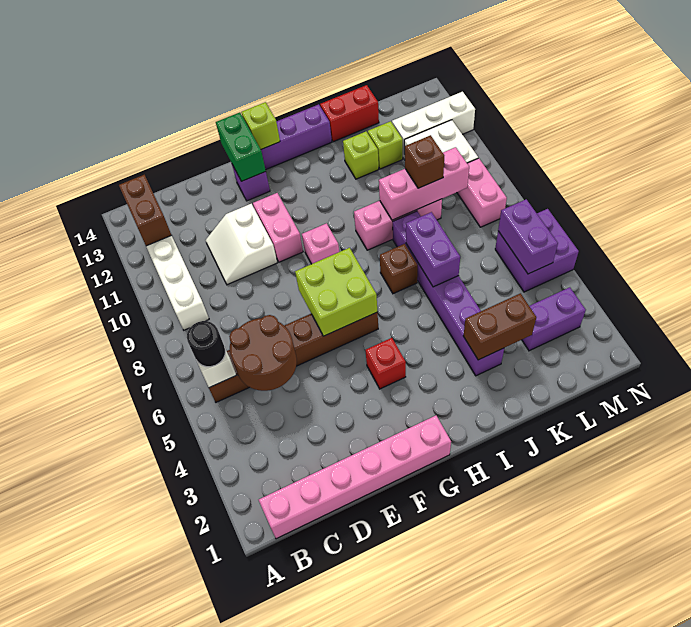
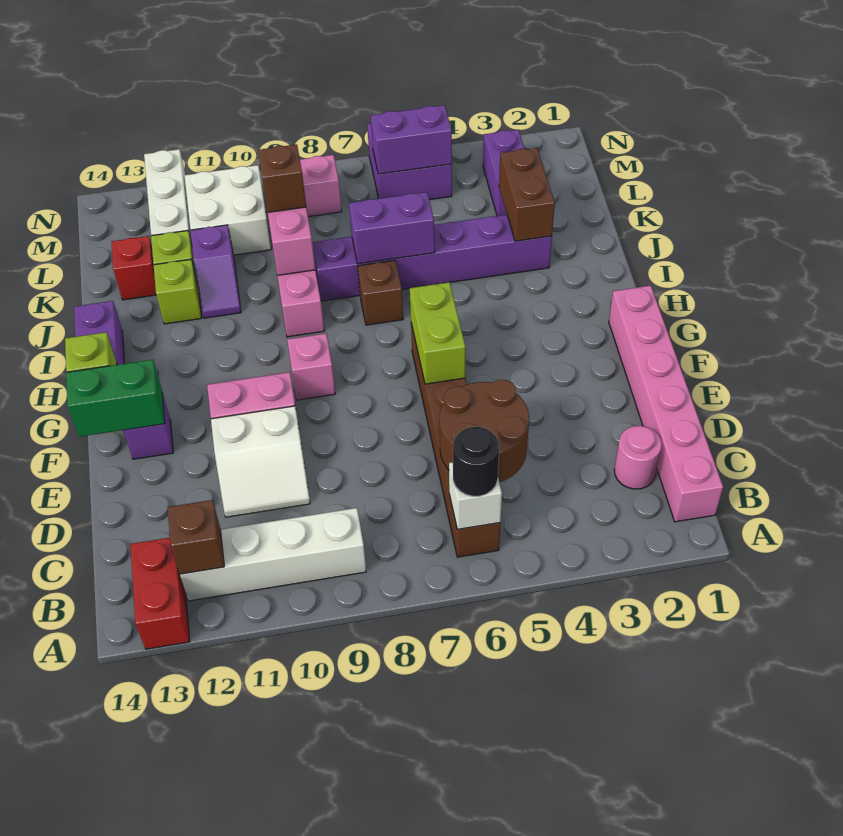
brown brick B12:B13 level 2 -> brown brick B12 level 2
none -> pink round brick C2 level 1
lime brick F6:G7 level 2 -> lime brick F6:G6 level 2
red brick G4 level 1 -> red brick K13 level 1
none -> purple slope J11:K11 level 1 top K
red brick J14:K14 level 1 -> red brick A13:B13 level 1

